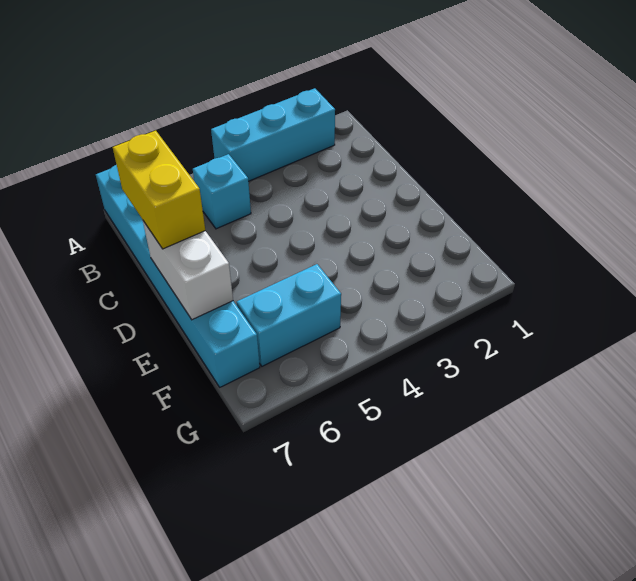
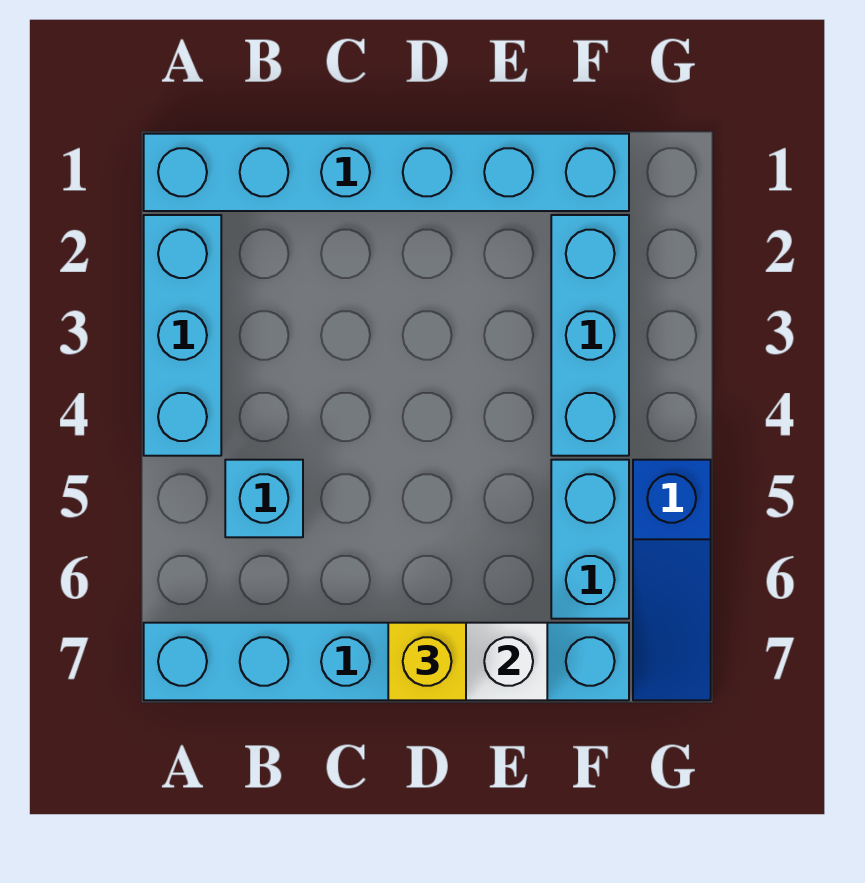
none -> cyan brick A1:F1 level 1
yellow brick C7:D7 level 3 -> yellow brick D7 level 3
none -> cyan brick F2:F4 level 1
none -> blue slope G5:G7 level 1 top 5

